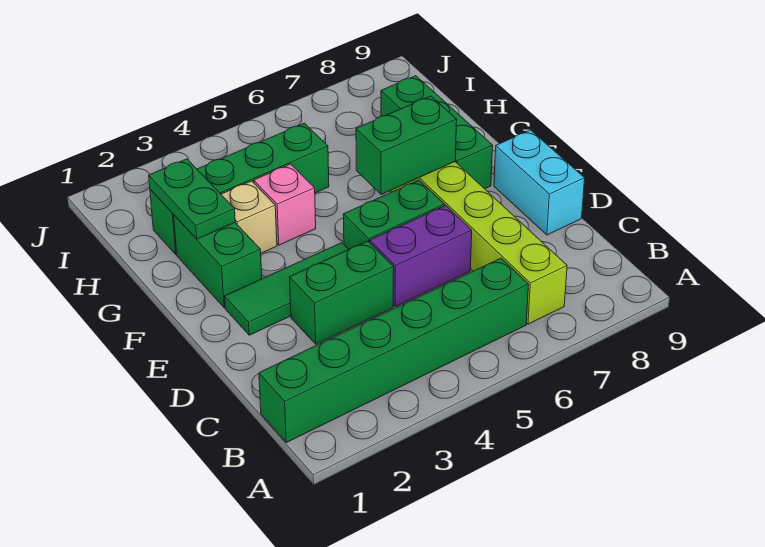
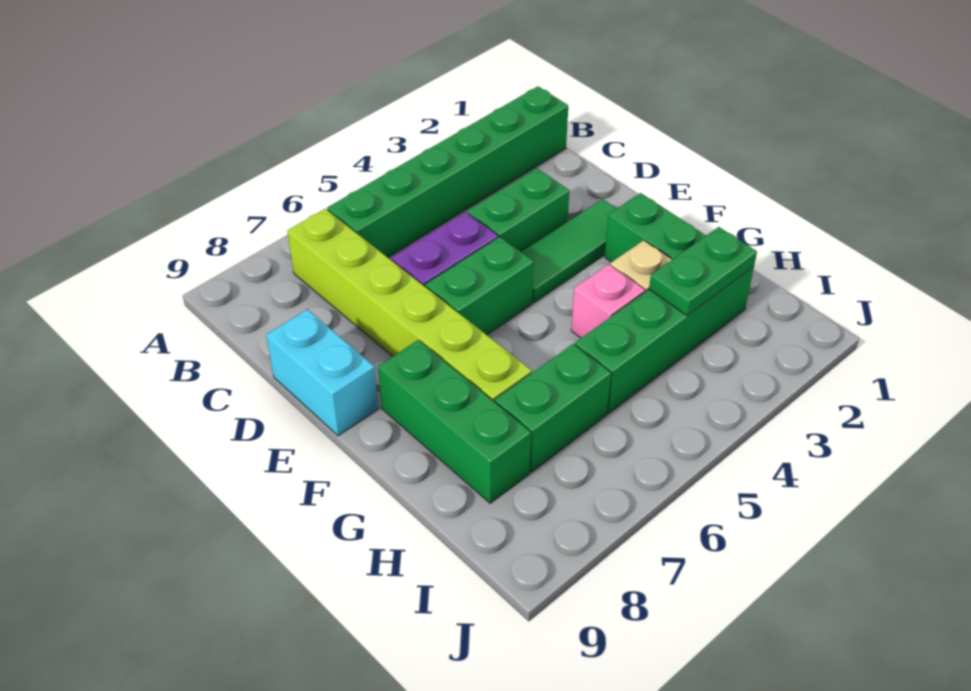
green brick F6:F7 level 2 -> green brick H6:H7 level 1
green plate G2:H2 level 2 -> green plate H2:H3 level 2

